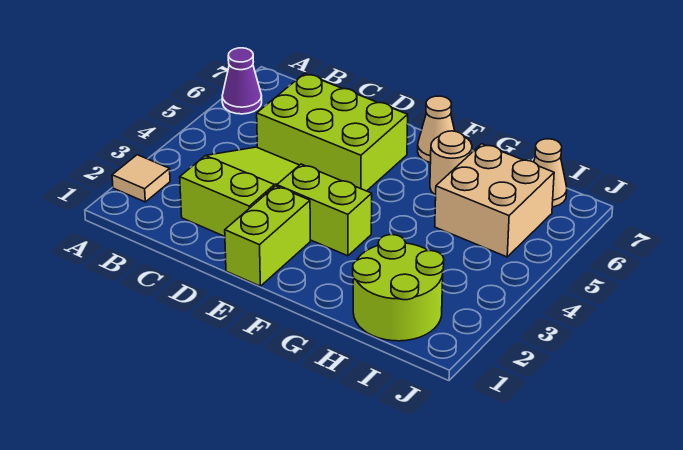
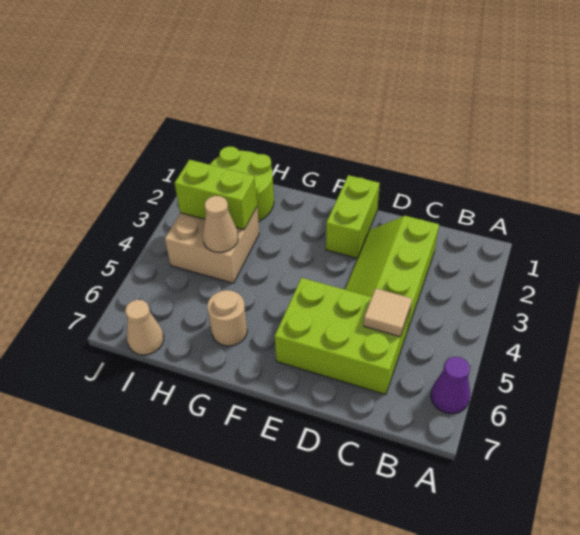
tan tile A2 level 1 -> tan tile C5 level 2
lime slope C2:D4 level 1 top 2 -> lime slope C2:D4 level 1 top C
lime brick E3:F3 level 1 -> lime brick H3:I3 level 2
tan cone F7 level 1 -> tan cone H4 level 2
tan brick H5:I6 level 1 -> tan brick H3:I4 level 1

